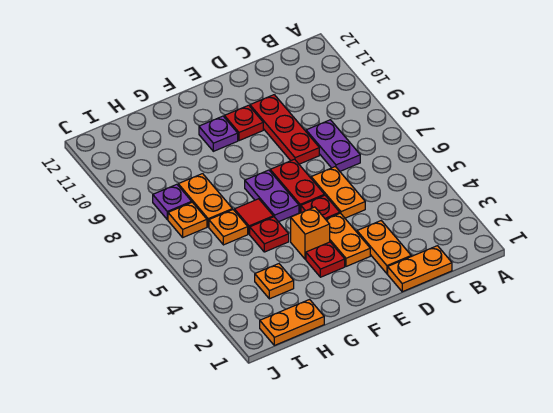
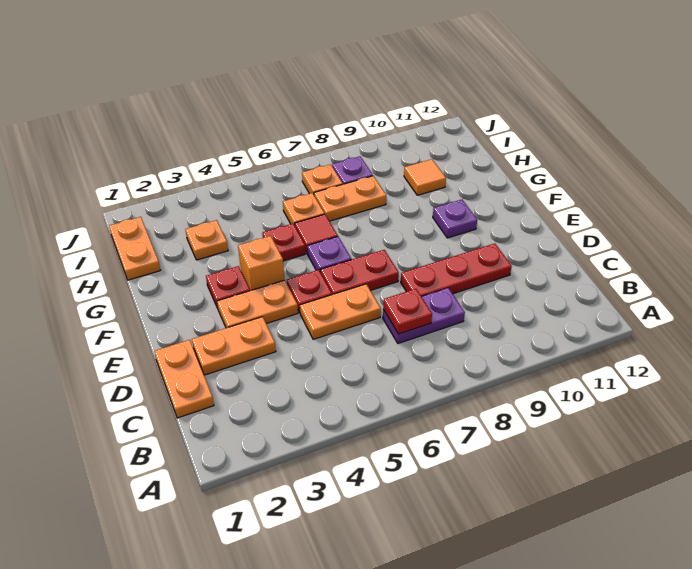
red plate E10 level 1 -> red plate C7 level 2
purple plate F6:F7 level 1 -> purple plate F6 level 1
none -> orange tile H10 level 1

